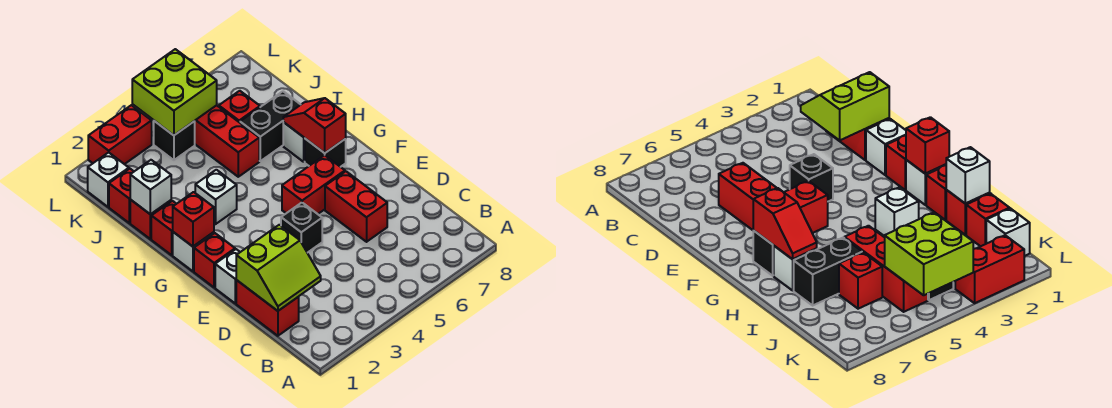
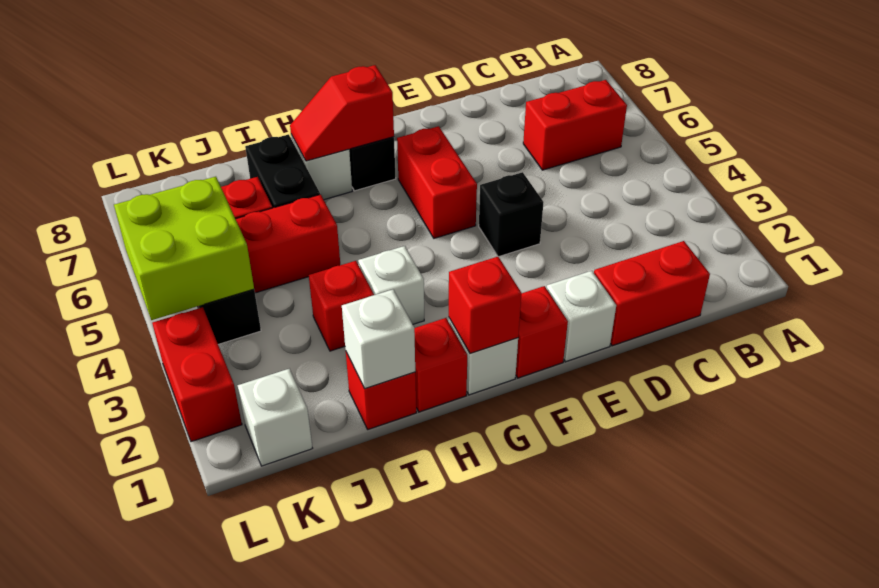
lime slope C1:D2 level 2 top D -> none
red brick D6:E6 level 1 -> red brick B6:C6 level 1
red brick J1 level 1 -> red brick I3 level 1

